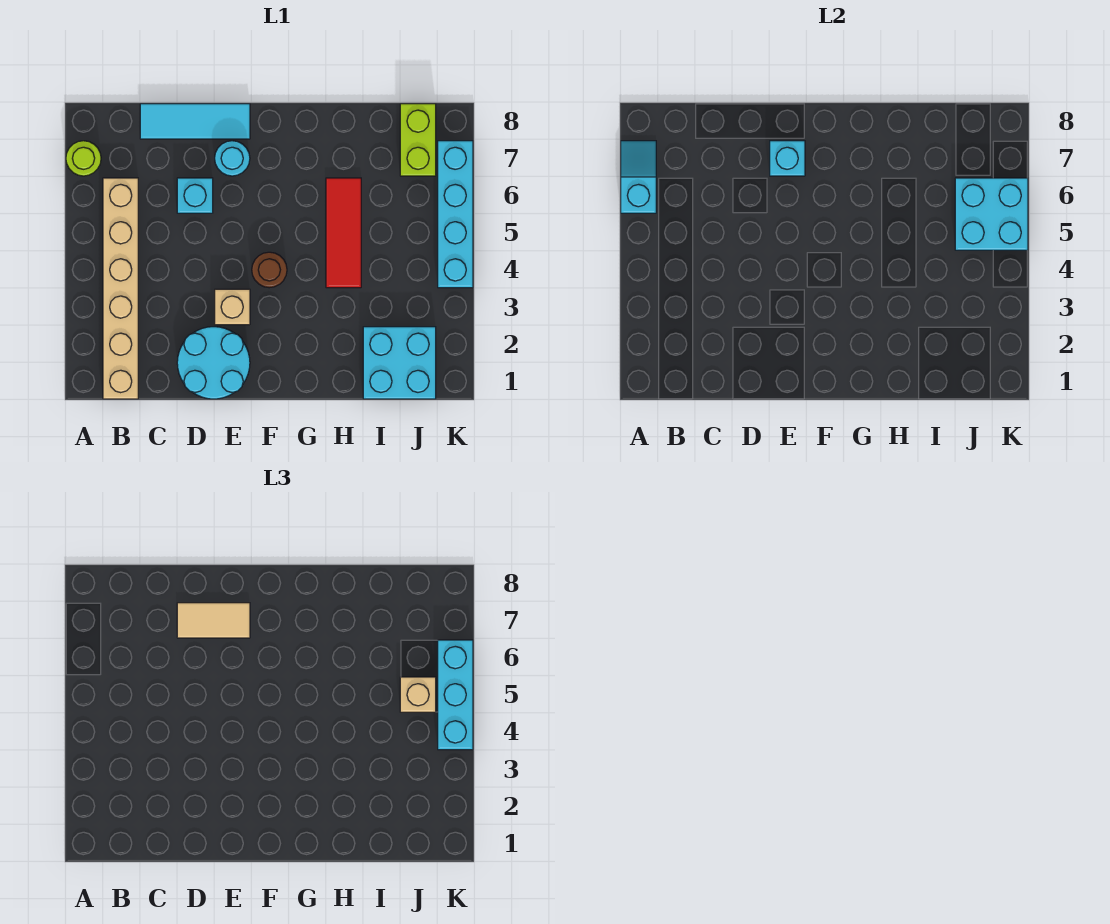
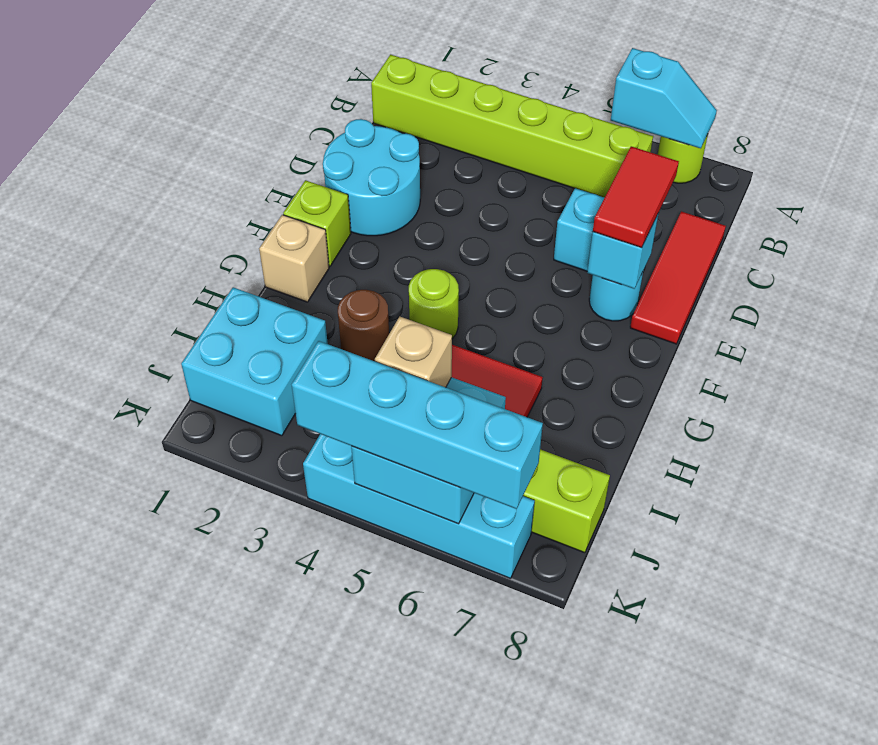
tan brick B1:B6 level 1 -> lime brick B1:B6 level 1
cyan tile C8:E8 level 1 -> red tile C8:E8 level 1
tan tile D7:E7 level 3 -> red tile D7:E7 level 3
tan brick E3 level 1 -> tan brick G1 level 1
none -> lime brick F1 level 1
brown round brick F4 level 1 -> brown round brick H3 level 1
none -> lime round brick G4 level 1
cyan brick K4:K6 level 3 -> cyan brick K4:K7 level 3

